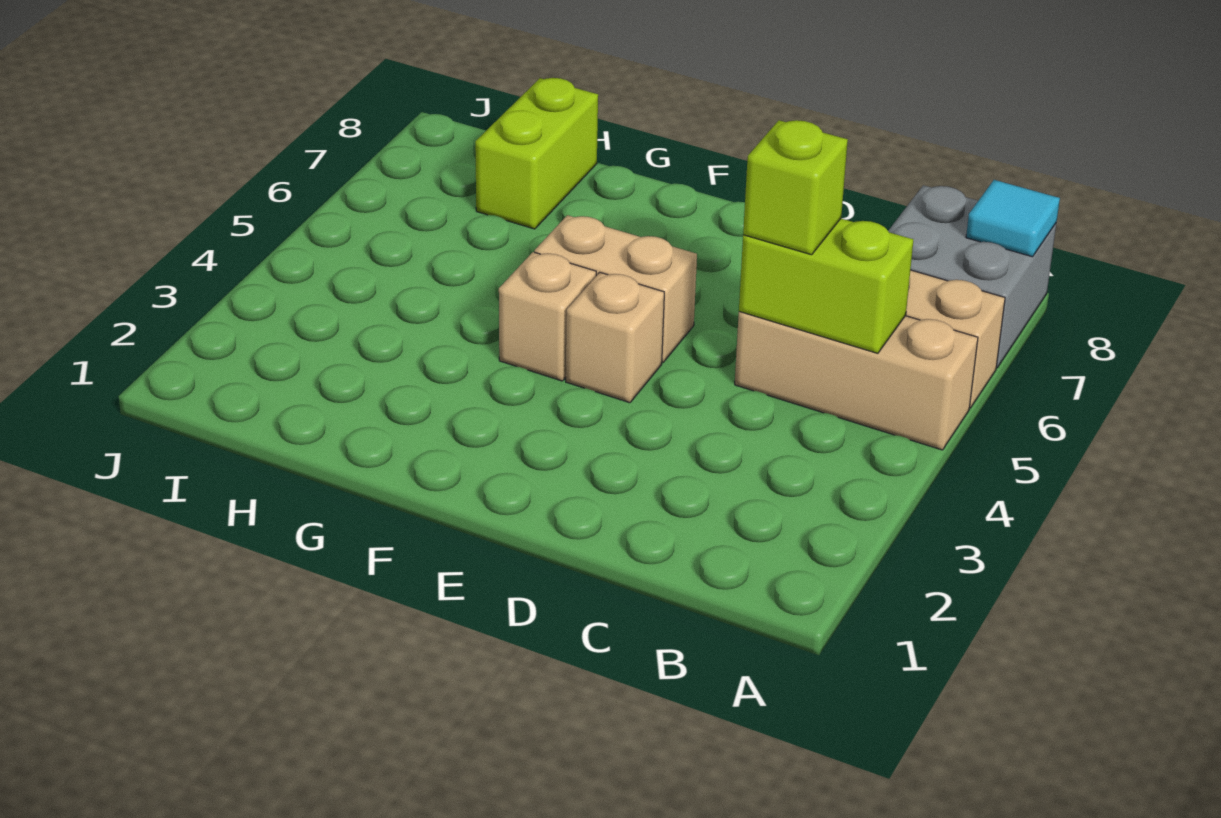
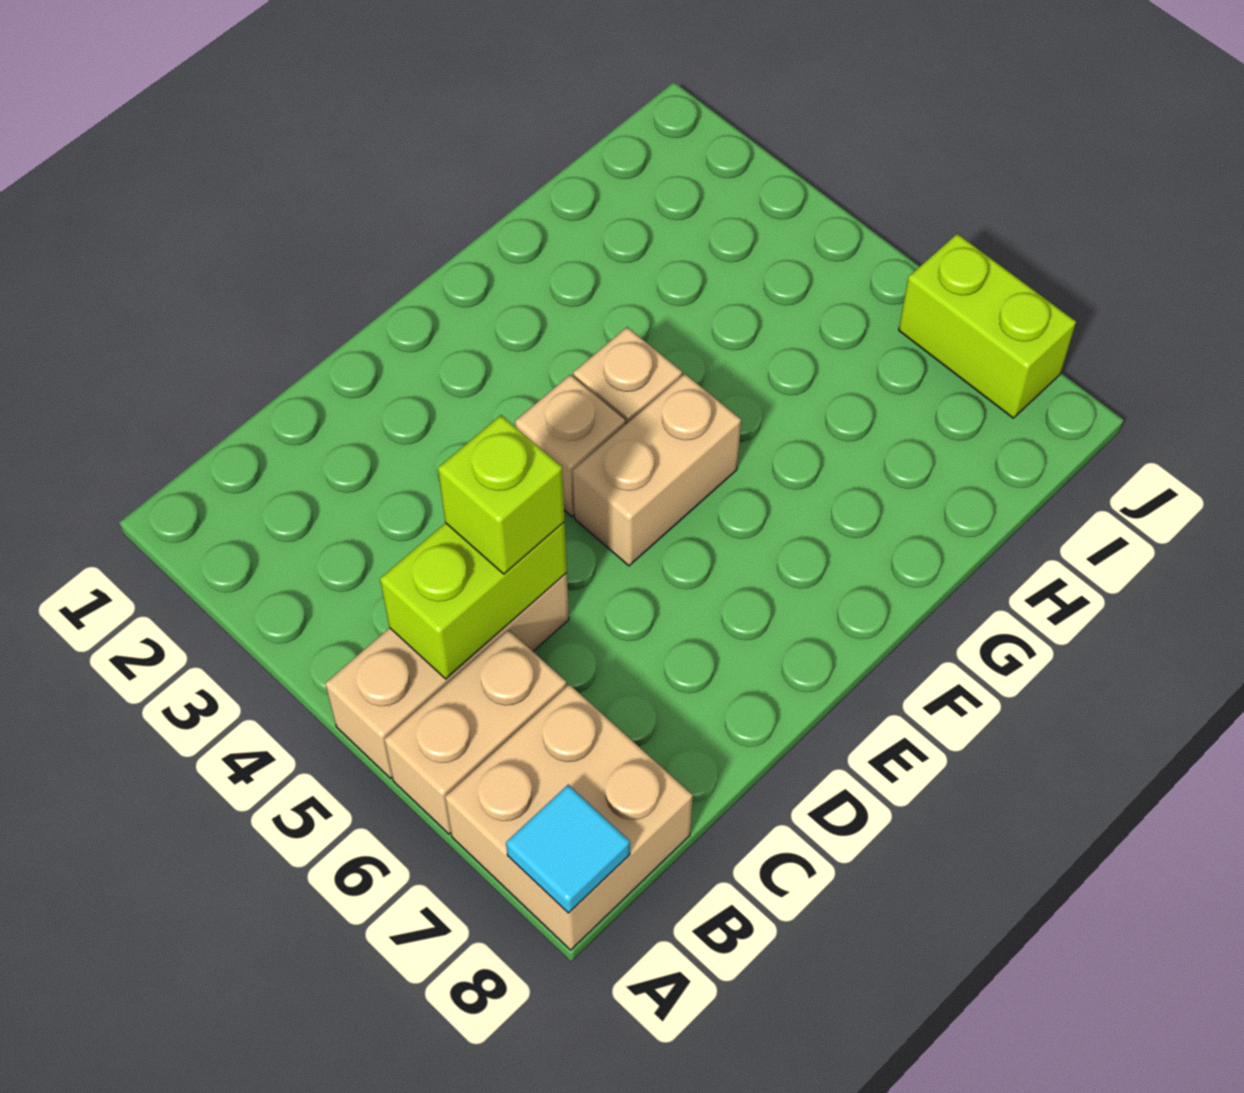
grey brick A7:B8 level 1 -> tan brick A7:B8 level 1
lime brick H7:H8 level 1 -> lime brick J6:J7 level 1

